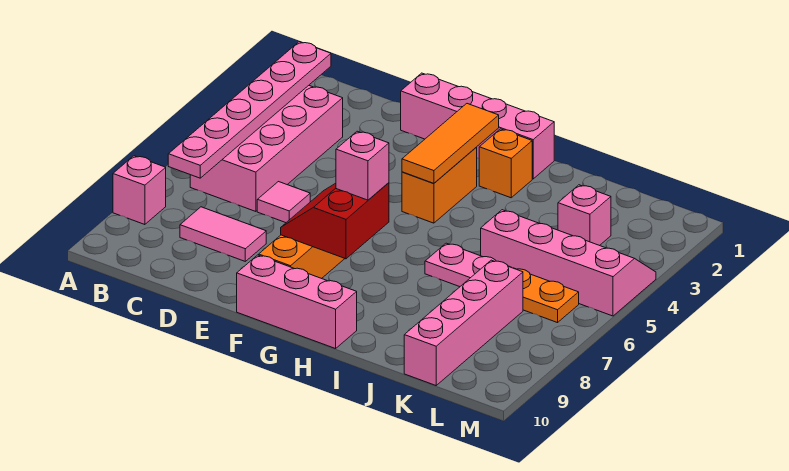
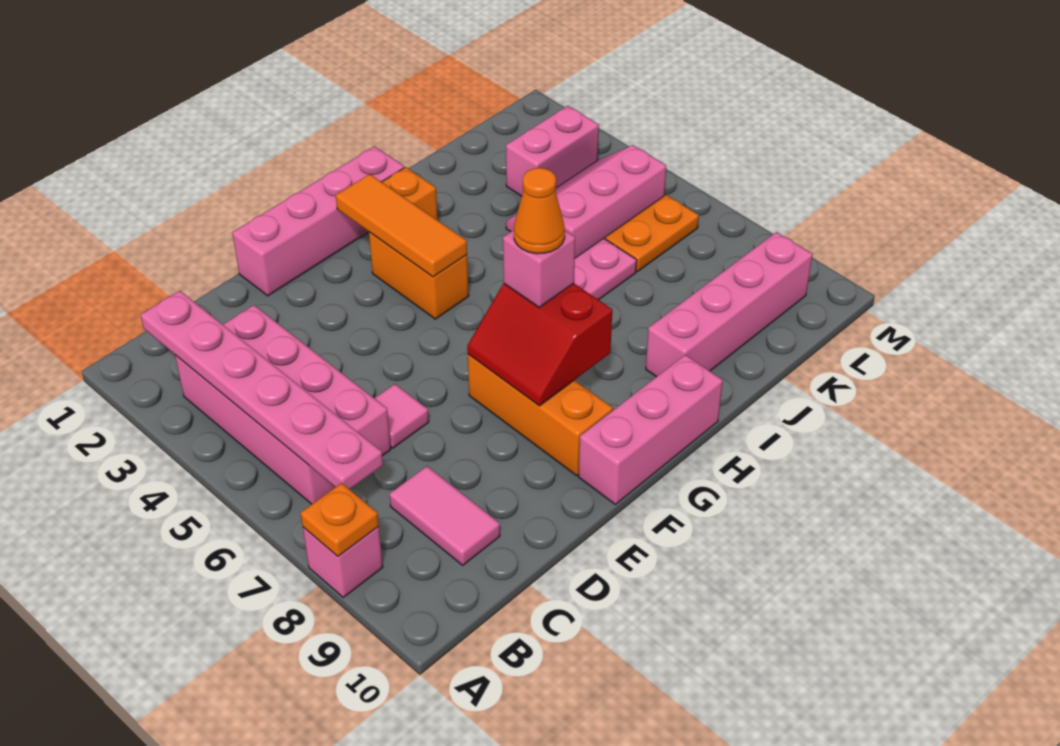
none -> orange plate A8 level 2
pink tile C8:D8 level 1 -> pink tile C8:C9 level 1
none -> orange cone G7 level 4
pink slope J4:M5 level 1 top 5 -> pink slope J4:L5 level 1 top 5
pink brick K3 level 1 -> pink brick K3:L3 level 1
pink brick K7:K10 level 1 -> pink brick I9:L9 level 1

